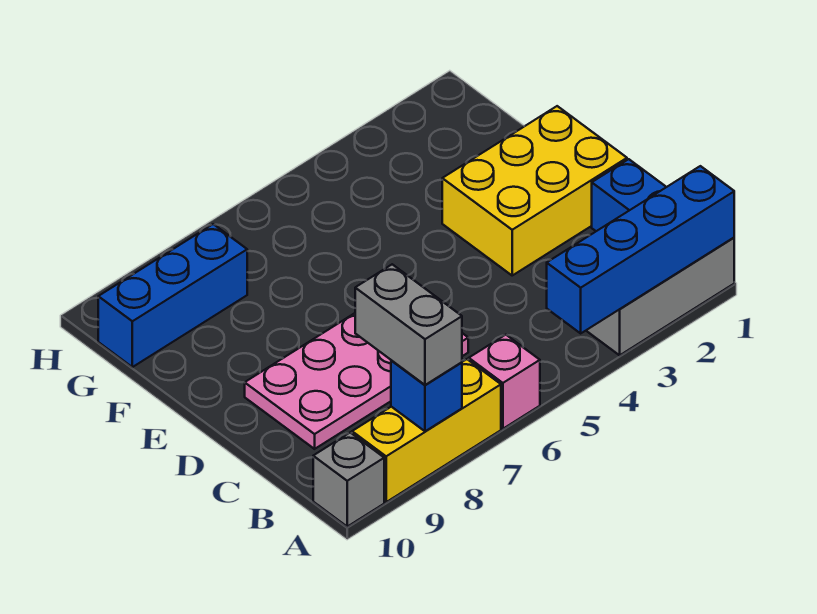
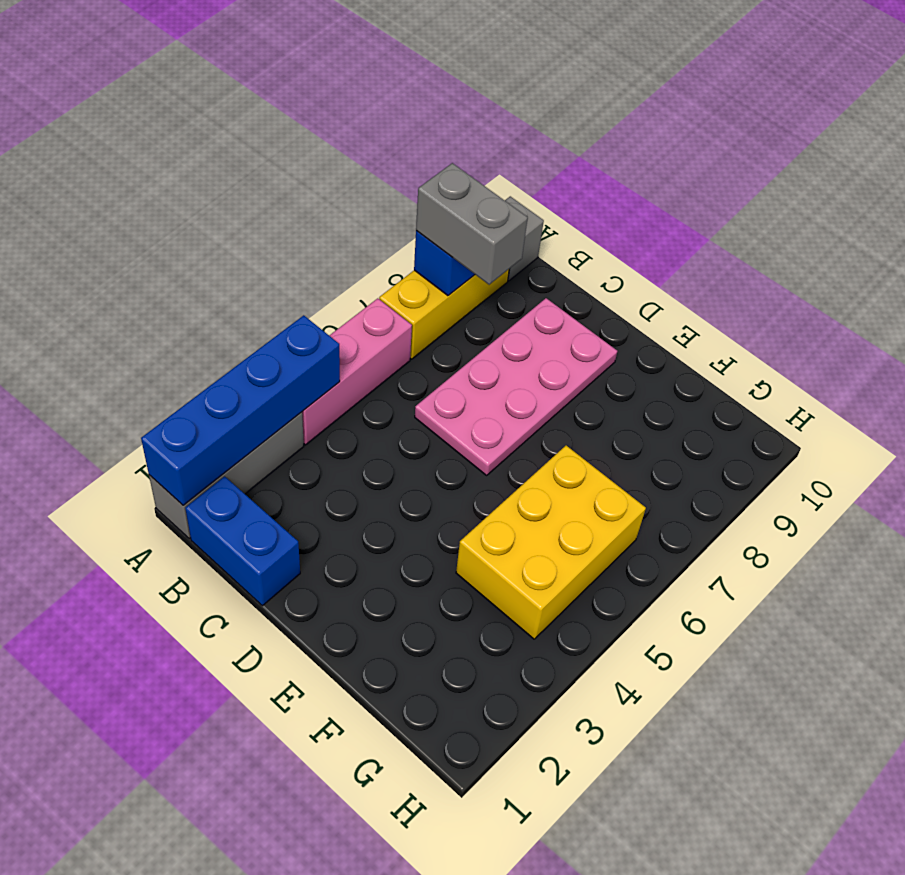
pink brick A6 level 1 -> pink brick A4:A6 level 1
yellow brick D1:E3 level 1 -> yellow brick F4:G6 level 1
blue brick G8:G10 level 1 -> none

